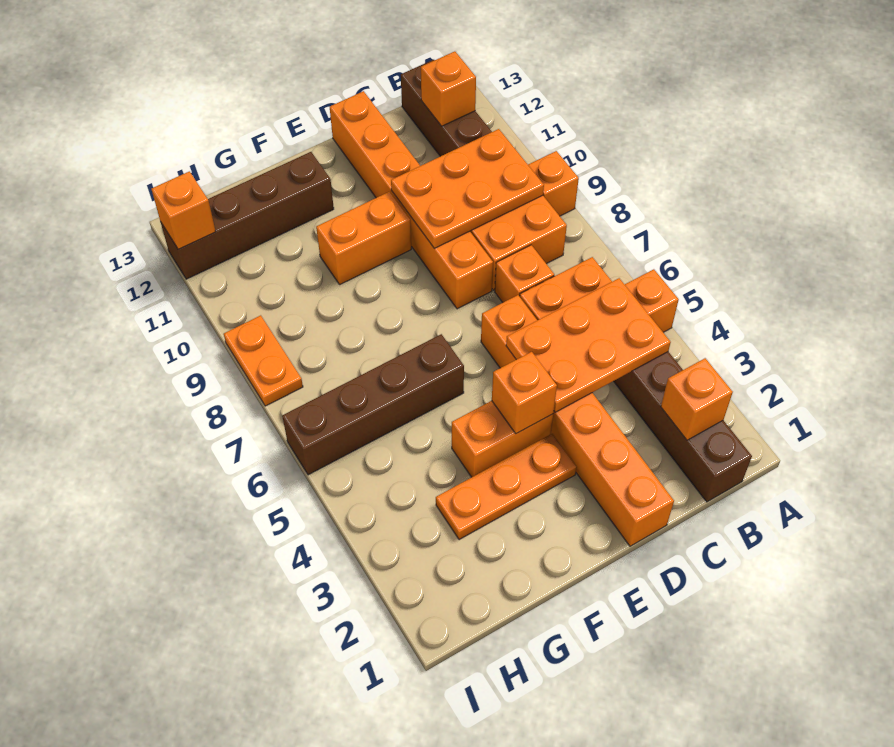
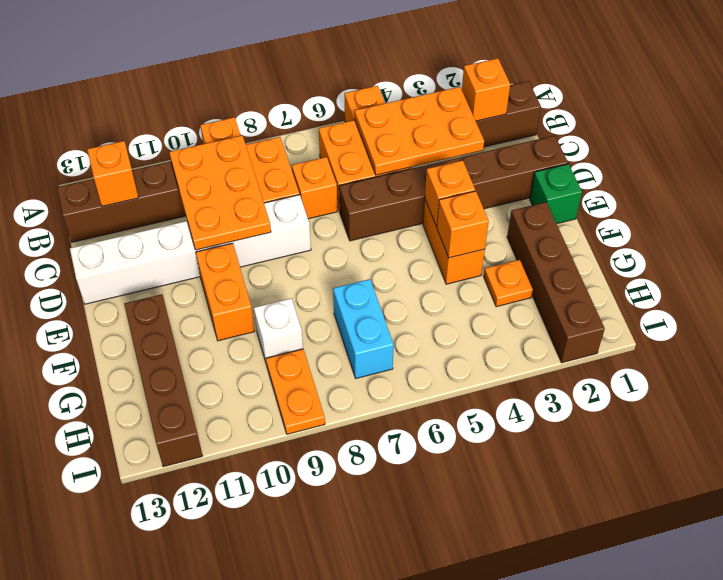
orange plate B4:D5 level 2 -> orange plate B3:C5 level 2
orange brick D1:D6 level 1 -> brown brick D1:D6 level 1
orange brick D8:D13 level 1 -> white brick D8:D13 level 1
none -> green brick E1 level 1
orange plate E3:G3 level 1 -> orange plate G3 level 1
brown brick F6:I6 level 1 -> brown brick F2:I2 level 1
none -> cyan brick G7:H7 level 1
none -> white brick G9 level 1
orange plate I8:I9 level 1 -> orange plate H9:I9 level 1
orange brick I12 level 2 -> orange brick F4 level 2

